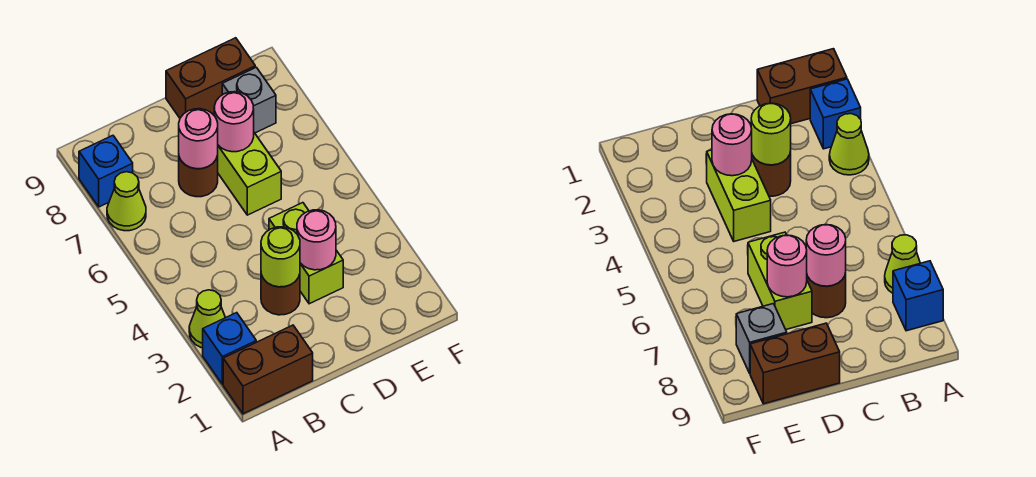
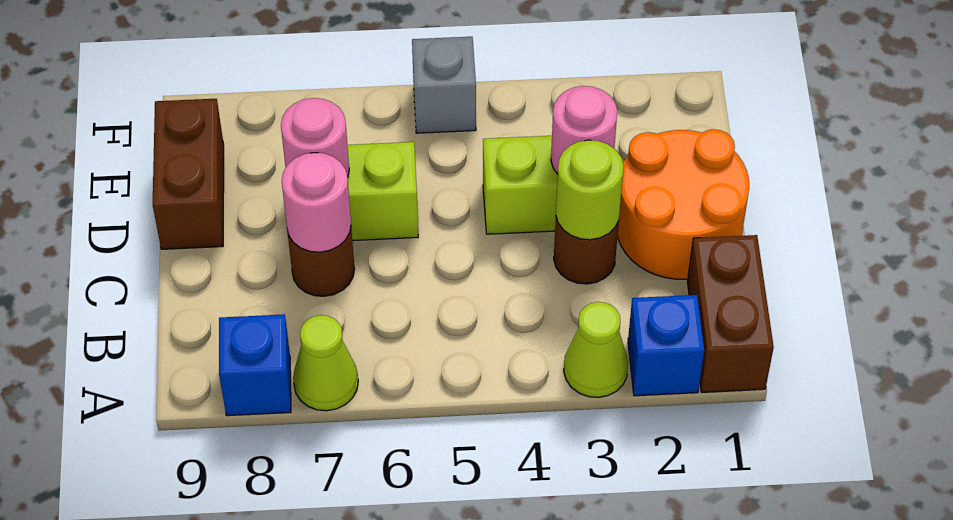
none -> orange round brick C1:D2 level 1
grey brick E8 level 1 -> grey brick F5 level 1

